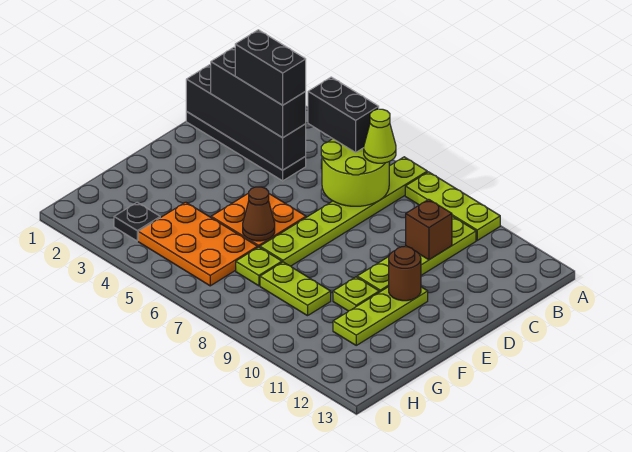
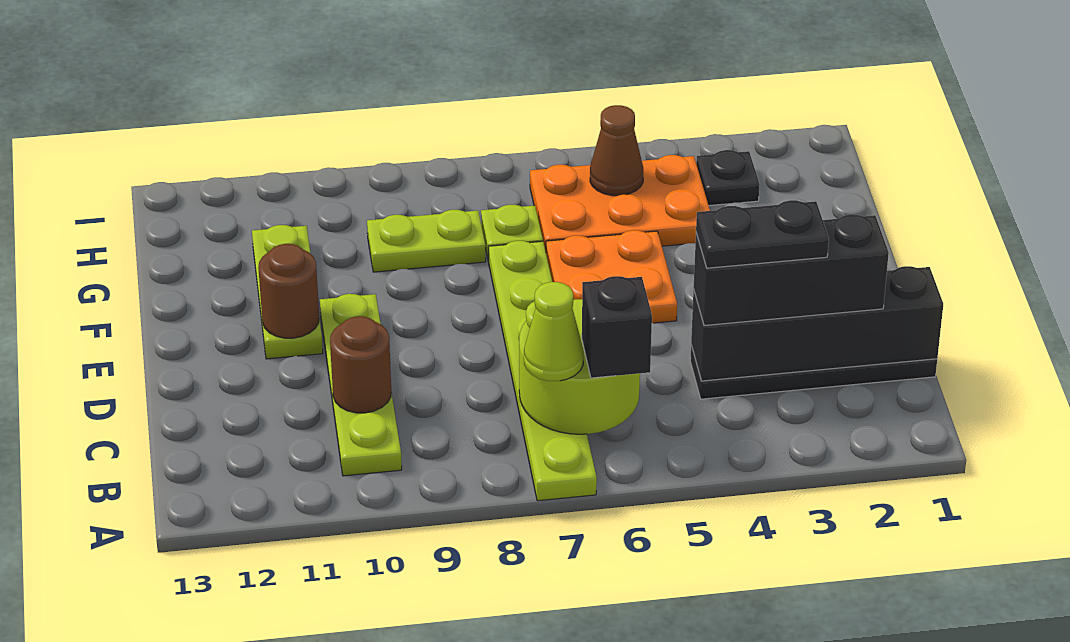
lime plate A8:A10 level 1 -> none
black brick B5:B6 level 3 -> black brick B6 level 3
black brick C3:C4 level 4 -> black plate C3:C4 level 4
brown brick C10 level 2 -> brown round brick C10 level 2
brown cone F6 level 2 -> brown cone H5 level 2
lime plate F10 level 1 -> none

